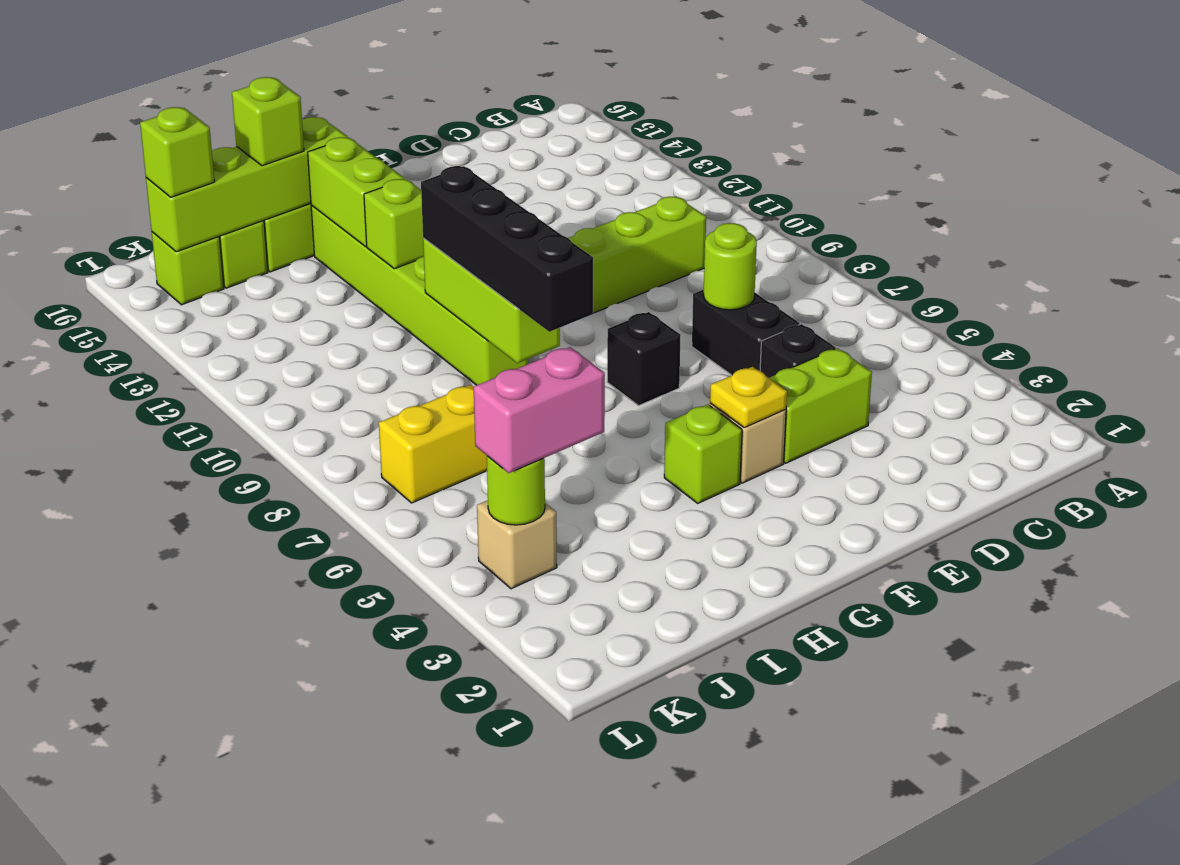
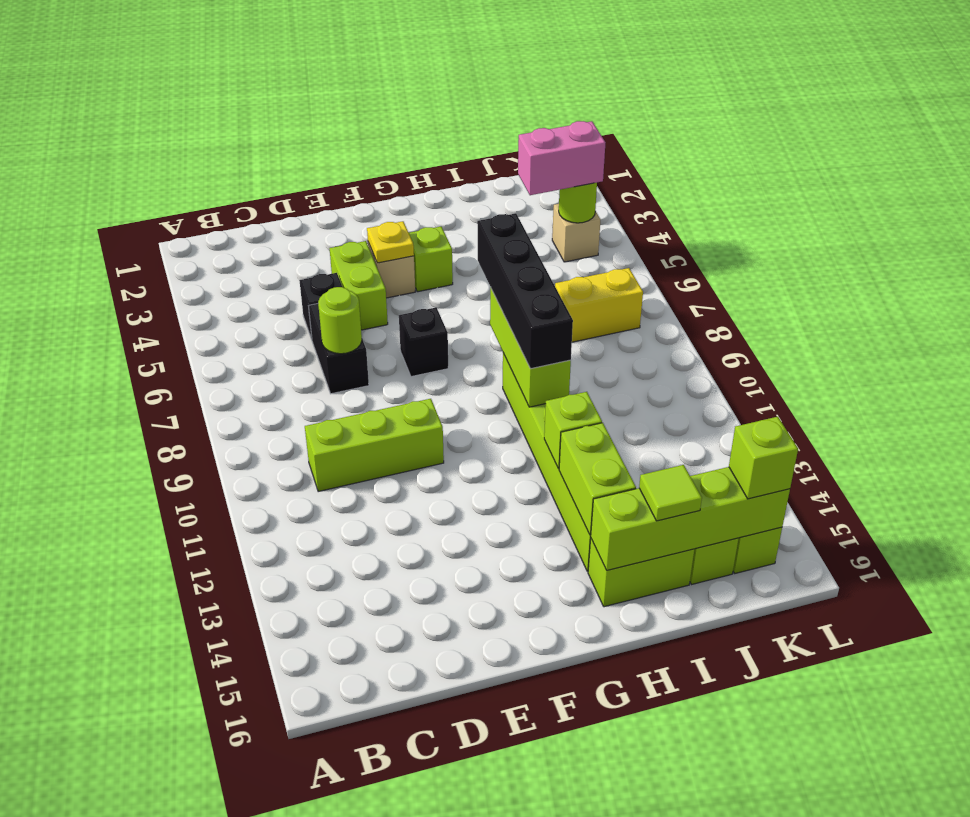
lime brick D4:E4 level 1 -> lime brick E4:E5 level 1
lime brick I15 level 3 -> lime tile I15 level 3

